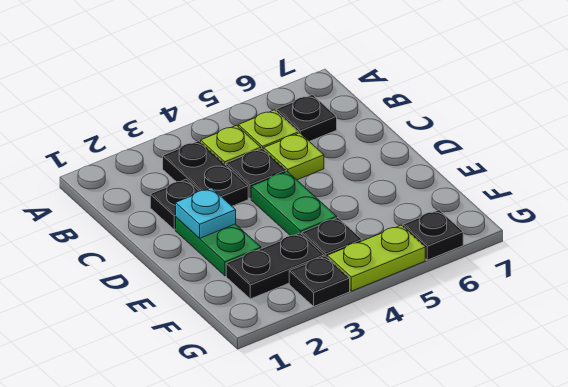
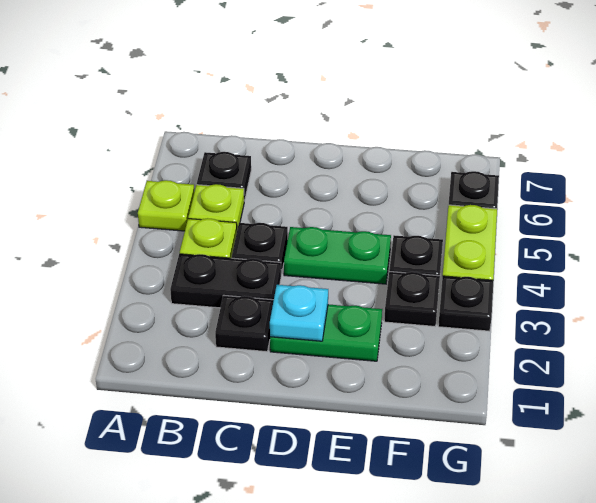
lime plate C5 level 1 -> lime plate A5 level 1
black plate F2:F3 level 1 -> black plate F3 level 1

